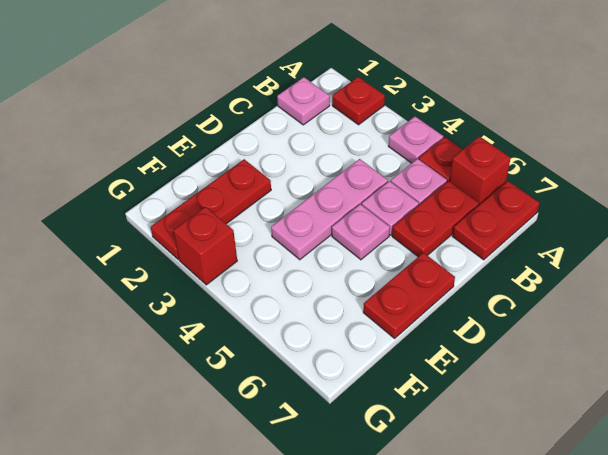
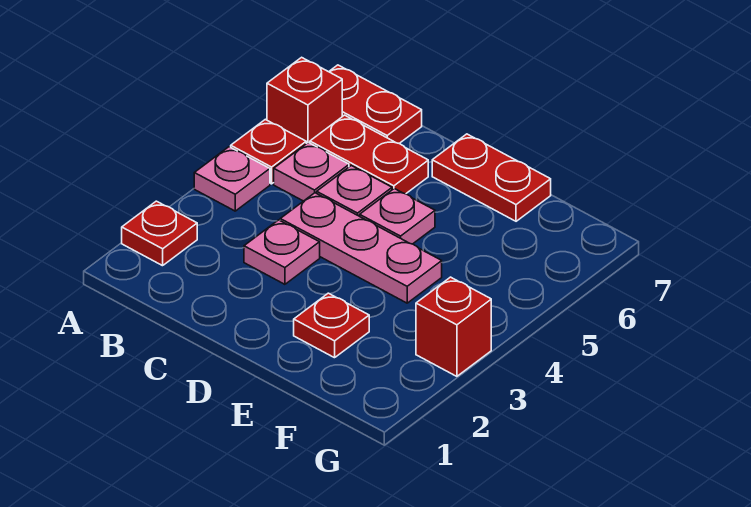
pink plate B1 level 1 -> pink plate C3 level 1
red plate E2:G2 level 1 -> red plate E2 level 1

